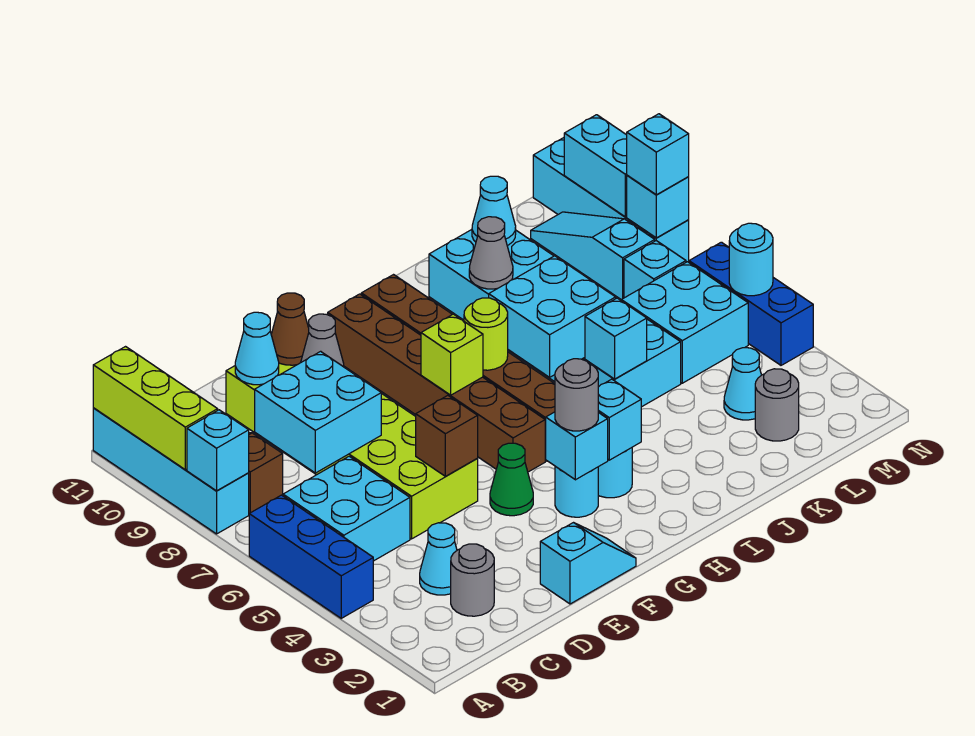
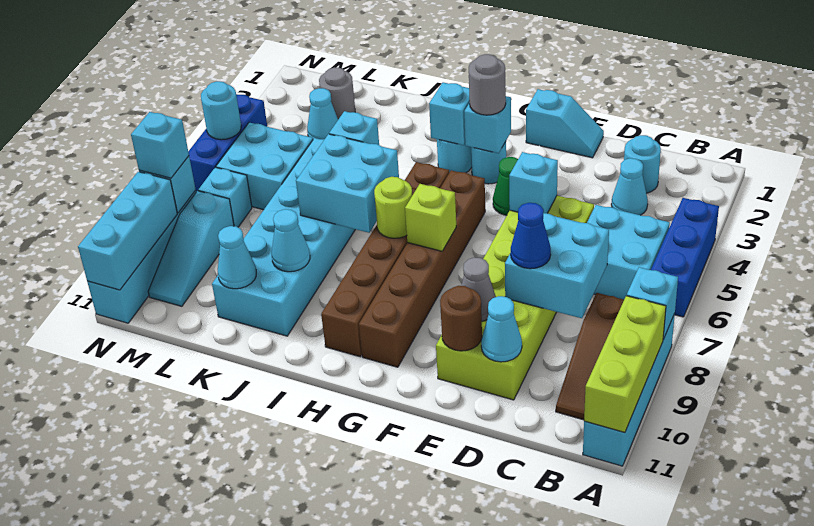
grey round brick C2 level 1 -> cyan round brick C2 level 1
none -> blue cone D8 level 3
cyan slope E1:F1 level 1 top E -> cyan slope E1:F1 level 1 top F
brown brick E5 level 2 -> cyan brick E5 level 2
brown cone E10 level 2 -> brown round brick E10 level 2
grey cone J9 level 2 -> cyan cone J9 level 2
cyan brick N9:N10 level 2 -> cyan brick N9:N11 level 2

